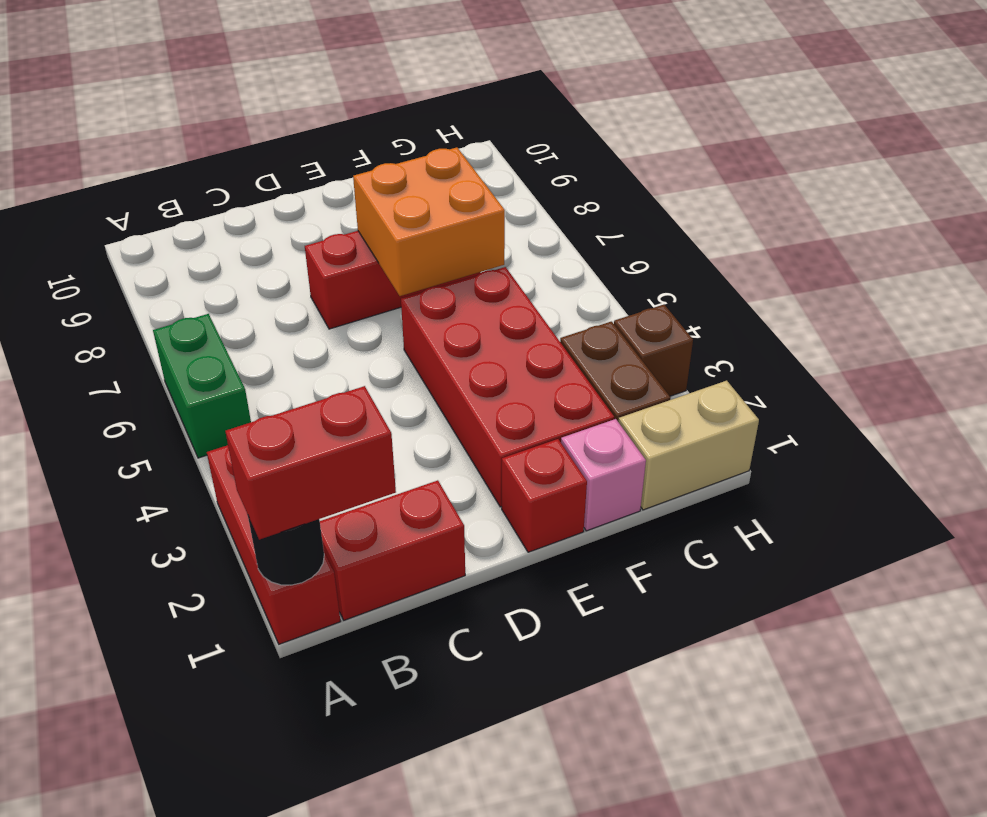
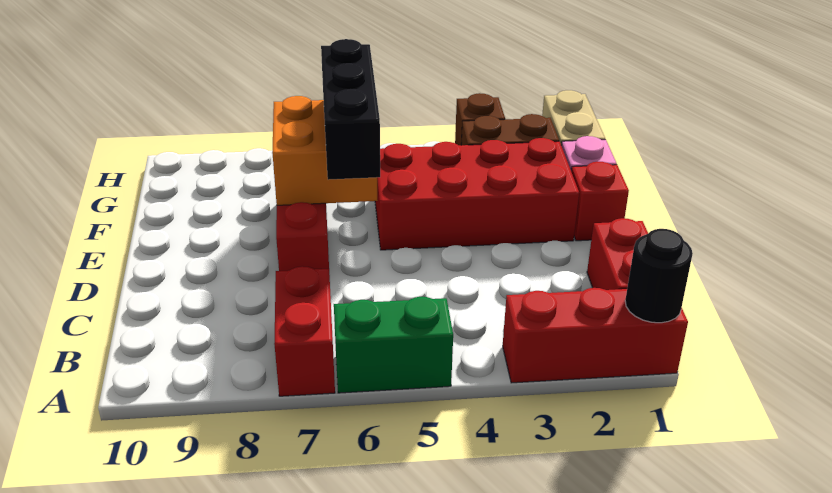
red brick A1:B1 level 3 -> red brick A7:B7 level 1
none -> black brick D6:F6 level 3

